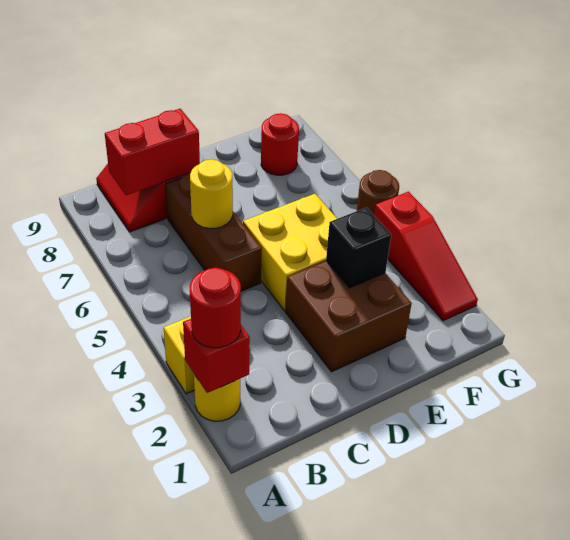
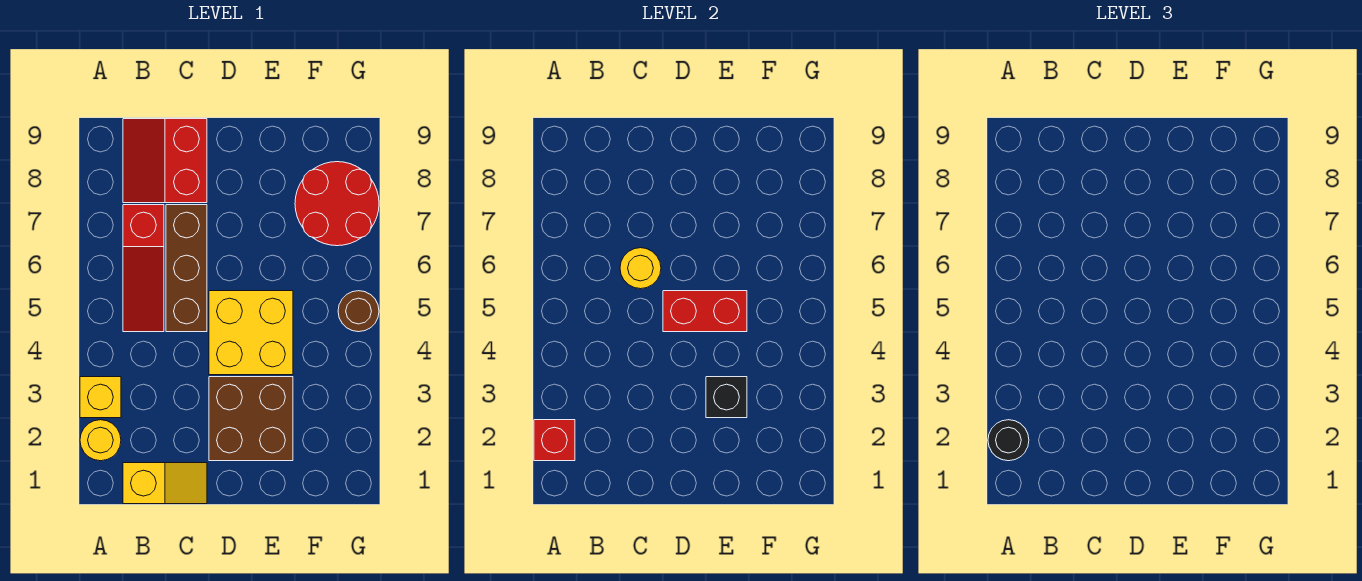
red round brick A2 level 3 -> black round brick A2 level 3
none -> yellow slope B1:C1 level 1 top B
red brick B8:C8 level 2 -> red brick D5:E5 level 2
red round brick F8 level 1 -> red round brick F7:G8 level 1
red slope G2:G4 level 1 top 4 -> red slope B5:B7 level 1 top 7

